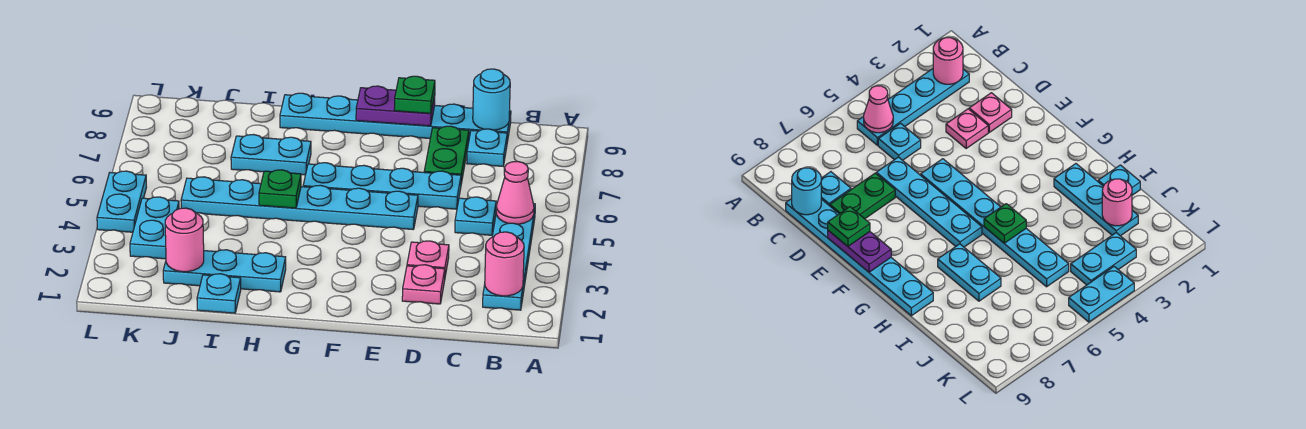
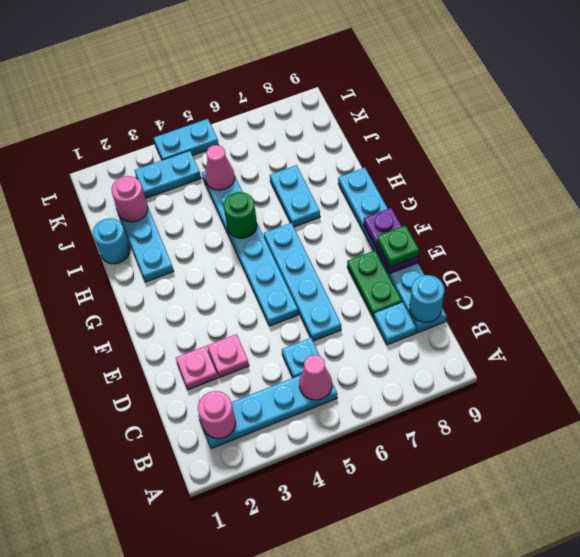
green plate D7:D8 level 1 -> green plate D8:E8 level 1
green plate H5 level 2 -> green round brick H5 level 2
cyan plate I1 level 1 -> cyan round brick I1 level 1
none -> pink cone J5 level 2

